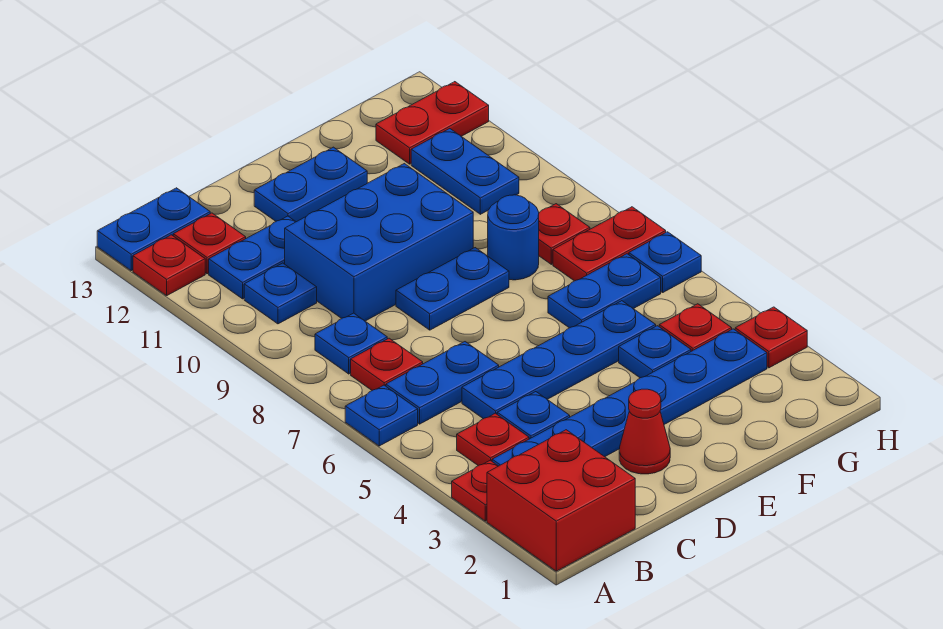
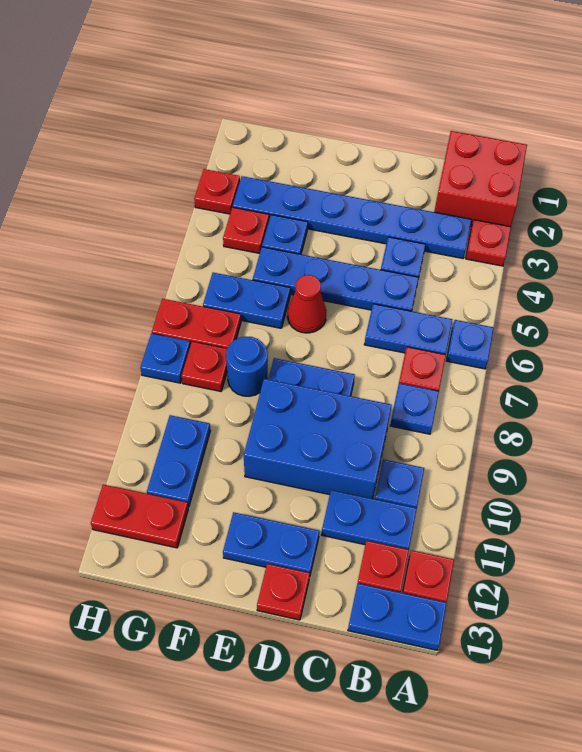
red plate B4 level 1 -> red plate D13 level 1
red cone D2 level 1 -> red cone E6 level 1
blue plate H6 level 1 -> blue plate H8 level 1

